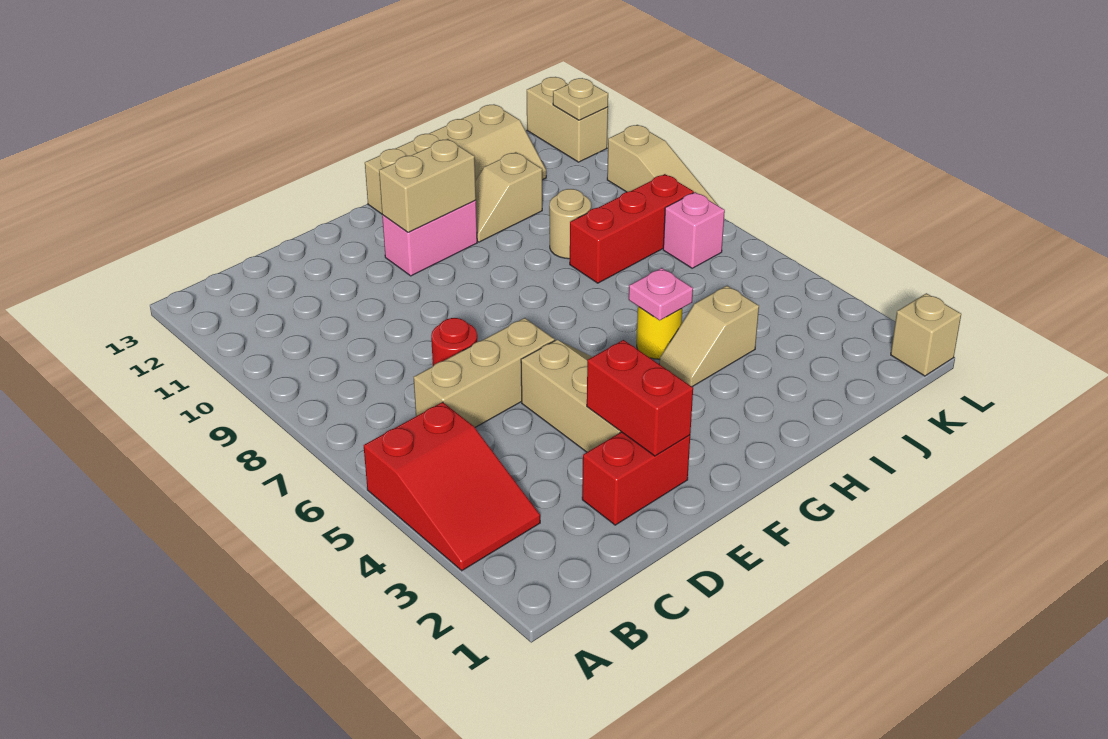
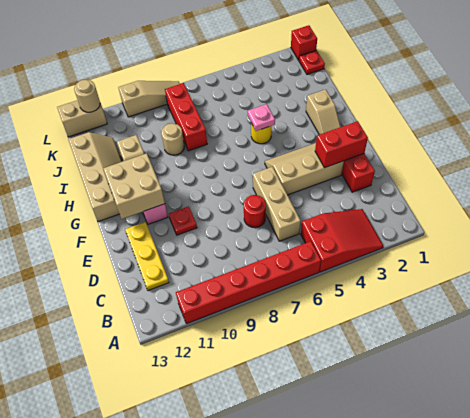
none -> red brick A6:A11 level 1
none -> yellow plate C12:E12 level 1
none -> red plate E10 level 1
tan brick F11:G11 level 2 -> tan brick F11:G12 level 2
tan slope H4:I4 level 1 top I -> tan slope G2:H2 level 1 top H
none -> red plate K1 level 1
pink brick K7 level 1 -> none
tan brick L1 level 1 -> red brick L1 level 1
tan plate L12 level 2 -> tan round brick L12 level 2

